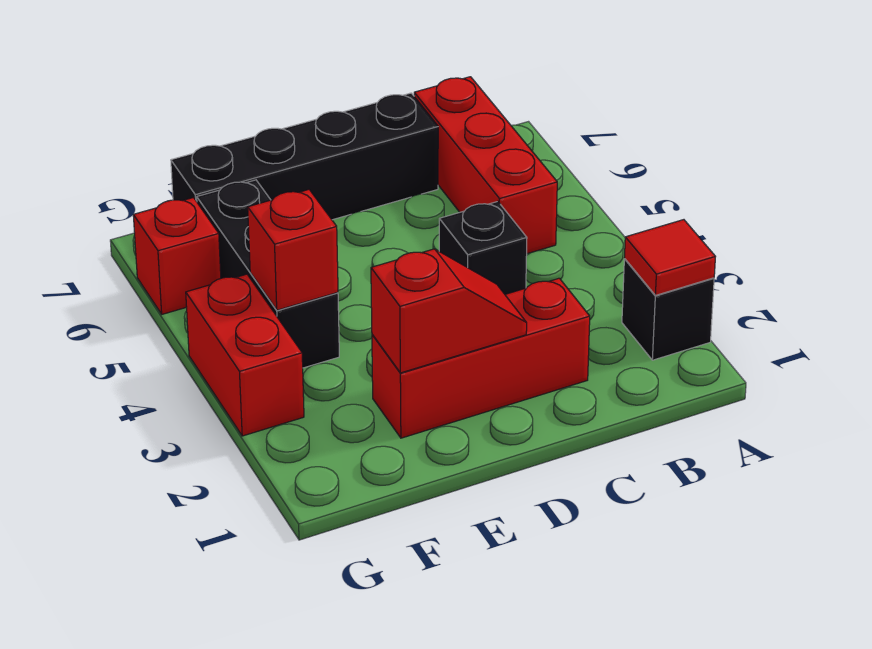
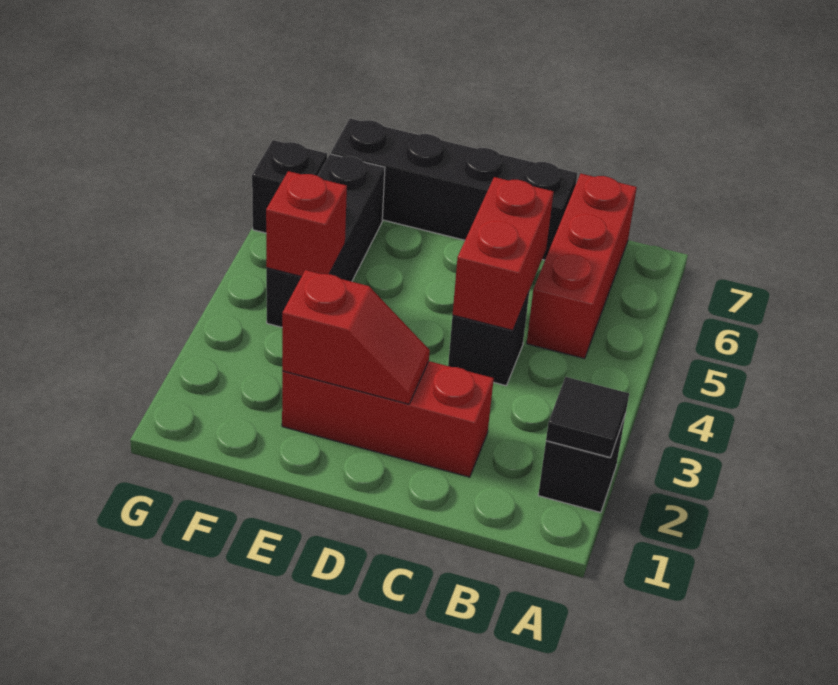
red tile A2 level 2 -> black tile A2 level 2
red brick G3:G4 level 1 -> red brick C4:C5 level 2
red brick G6 level 1 -> black brick G6 level 1

